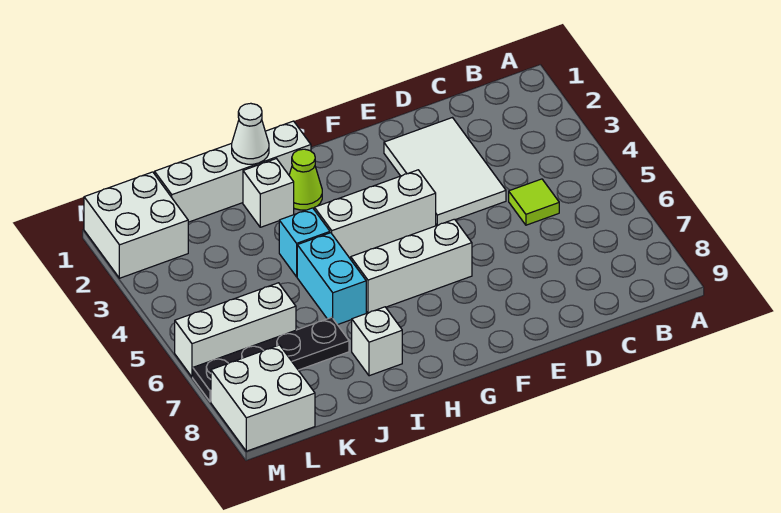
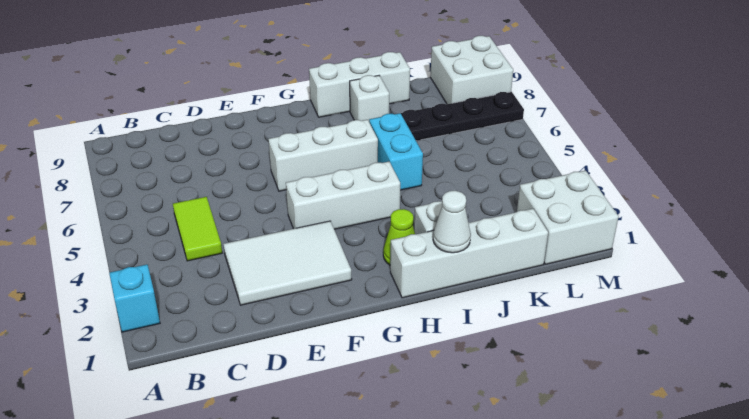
lime tile C5 level 1 -> lime tile C4:C5 level 1
white tile D2:E4 level 1 -> white tile D2:F3 level 1
cyan brick I4 level 1 -> cyan brick A2 level 1
white brick K6:M6 level 1 -> white brick H9:J9 level 1

